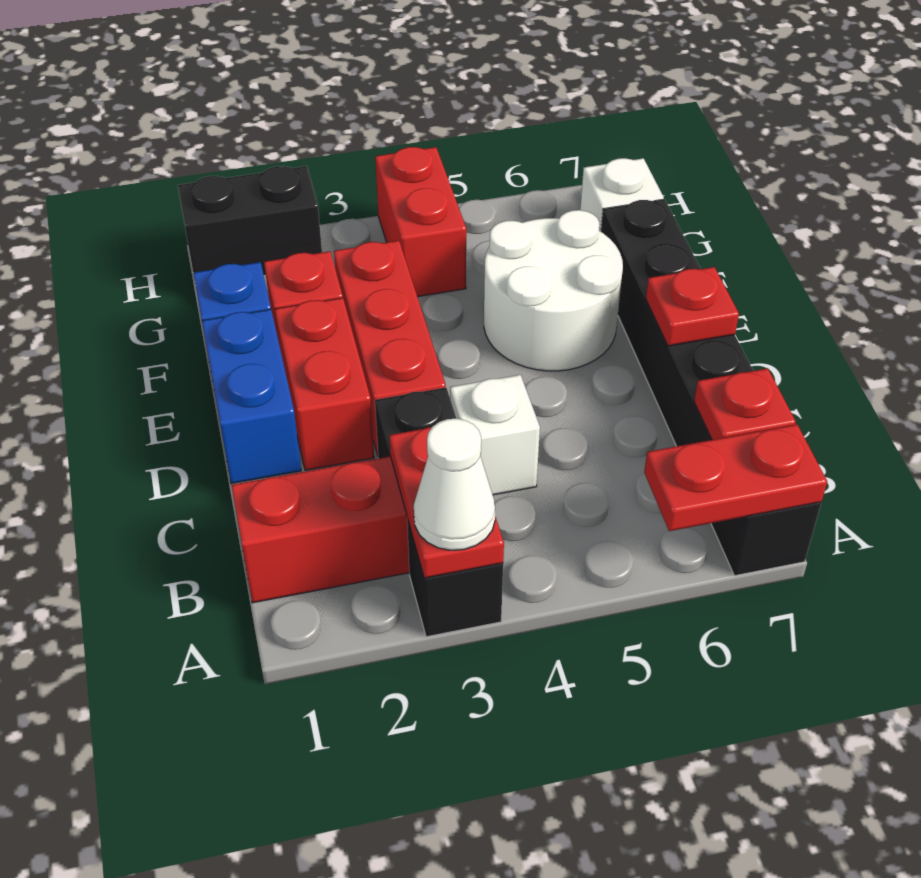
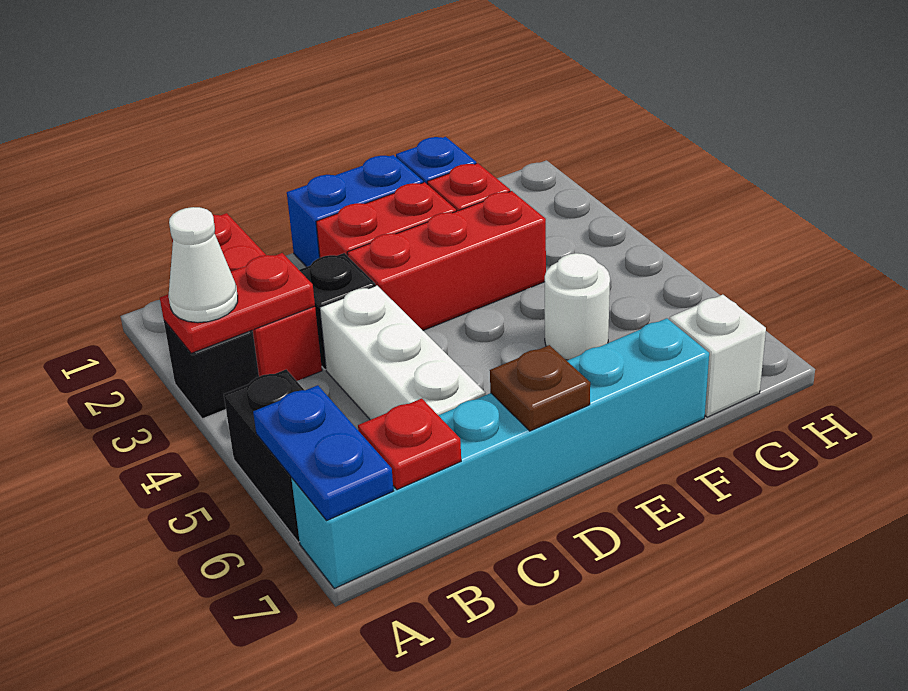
red plate A6:A7 level 2 -> blue plate A6:A7 level 2
black brick A7:F7 level 1 -> cyan brick A7:F7 level 1
white brick C4 level 1 -> white brick C4:C6 level 1
red plate D7 level 2 -> brown plate D7 level 2
white round brick E5:F6 level 1 -> white round brick F5 level 1
red brick G4:H4 level 1 -> none
black brick H1:H2 level 1 -> black brick A5:A6 level 1

